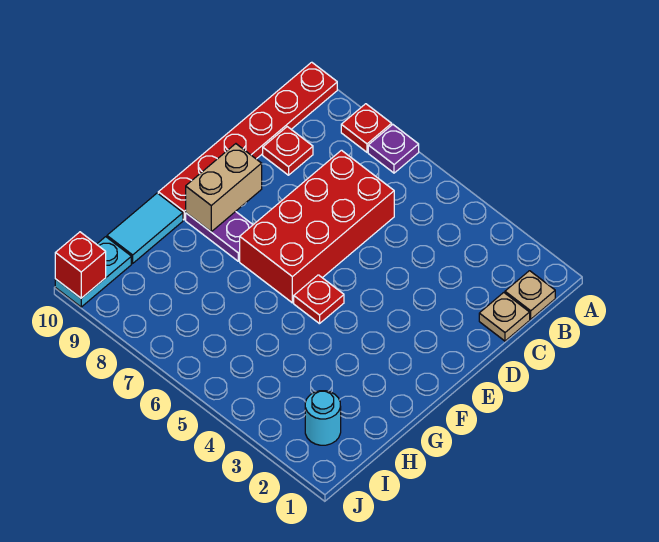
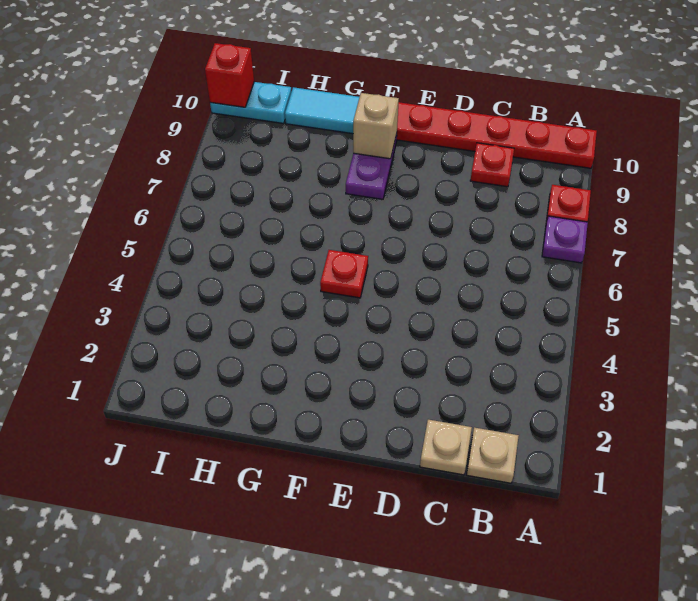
red brick C6:F7 level 1 -> none
tan brick E9:F9 level 2 -> tan brick F9 level 2
cyan round brick I2 level 1 -> none

